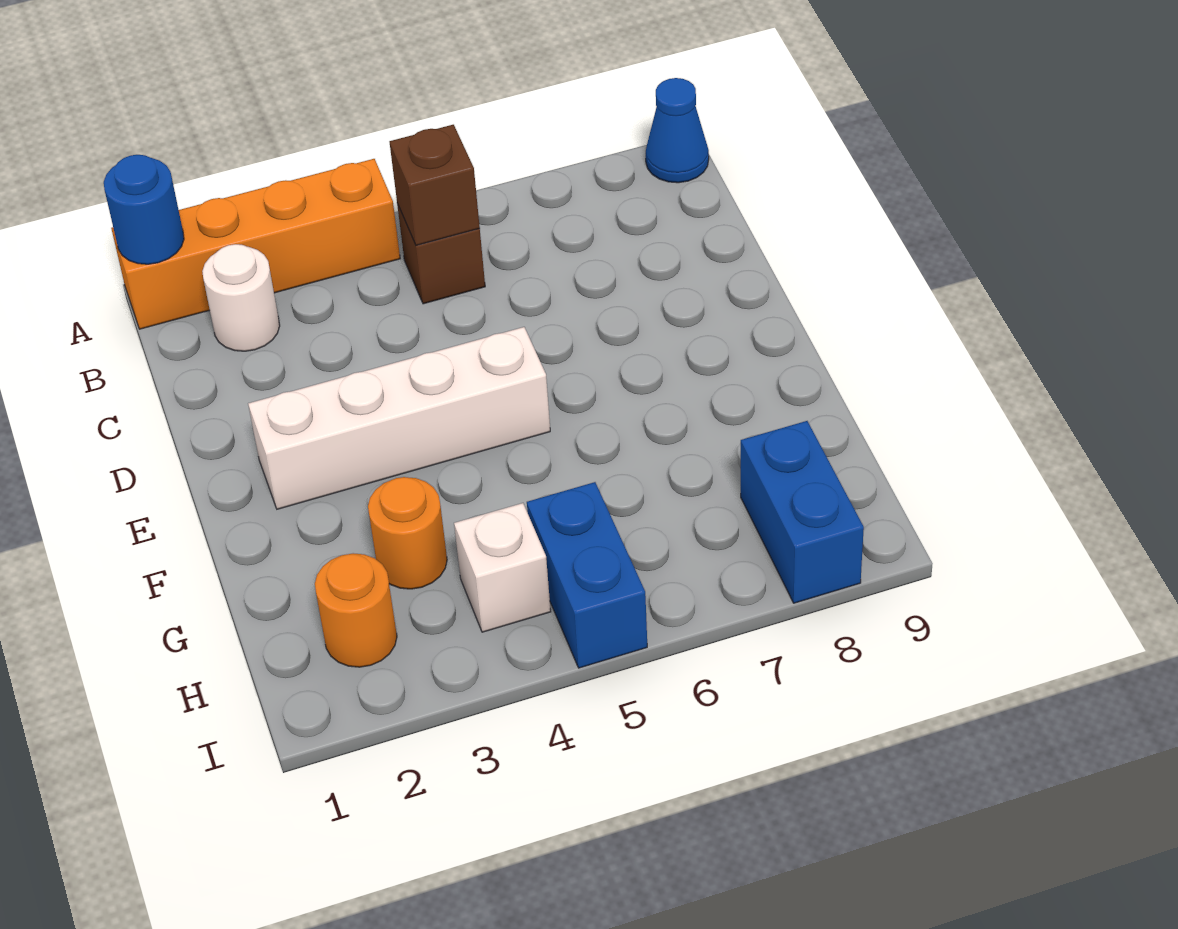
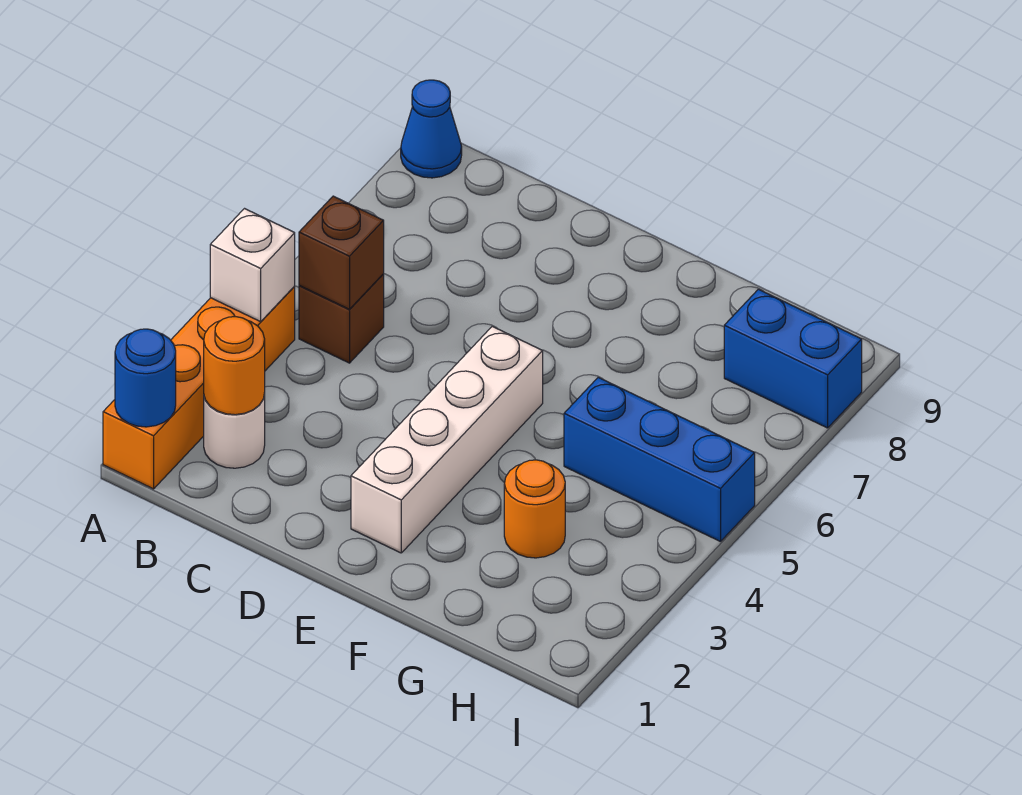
orange round brick H2 level 1 -> orange round brick B2 level 2
white brick H4 level 1 -> white brick A4 level 2
blue brick H5:I5 level 1 -> blue brick G5:I5 level 1

